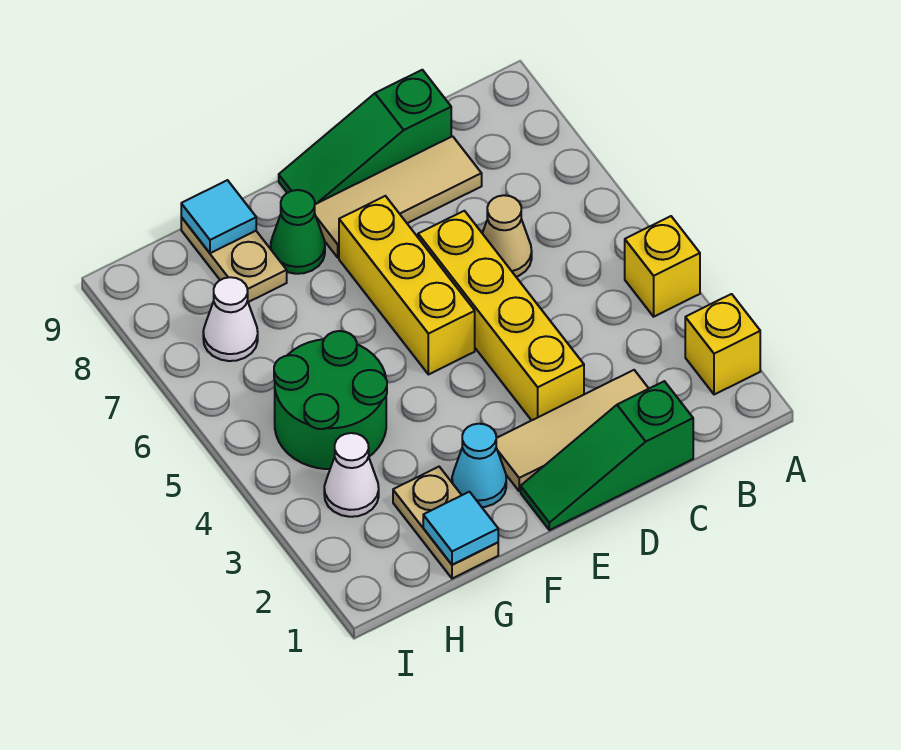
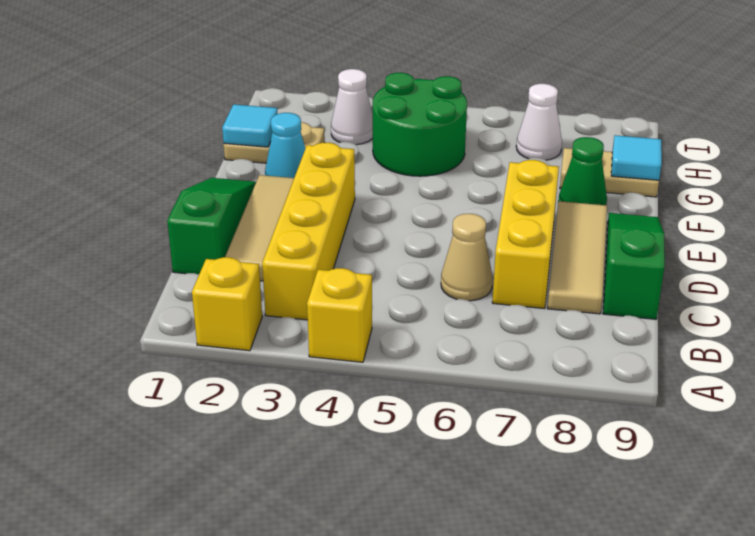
yellow brick D3:D6 level 1 -> yellow brick B3:E3 level 1
yellow brick E5:E7 level 1 -> yellow brick C7:E7 level 1

